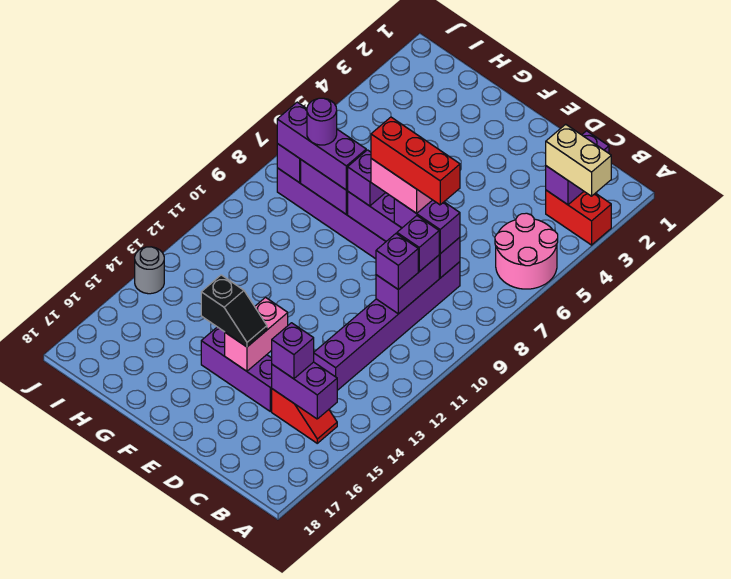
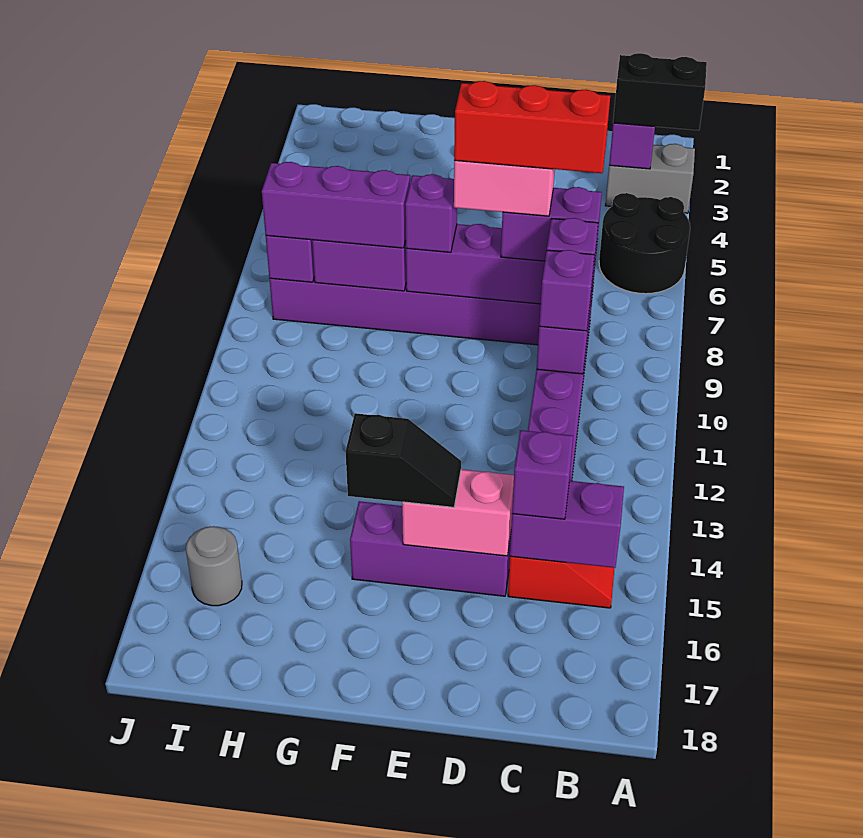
red brick A3:B3 level 1 -> grey brick A3:B3 level 1
tan brick A3:B3 level 3 -> black brick A3:B3 level 3
pink round brick A5:B6 level 1 -> black round brick A5:B6 level 1
pink brick E14:E15 level 2 -> pink brick D15:E15 level 2
purple round brick H8 level 4 -> none
grey round brick J14 level 1 -> grey round brick I16 level 1

